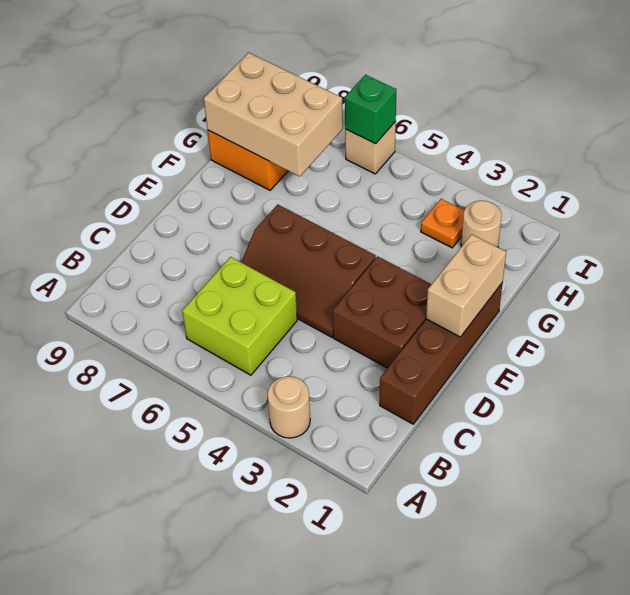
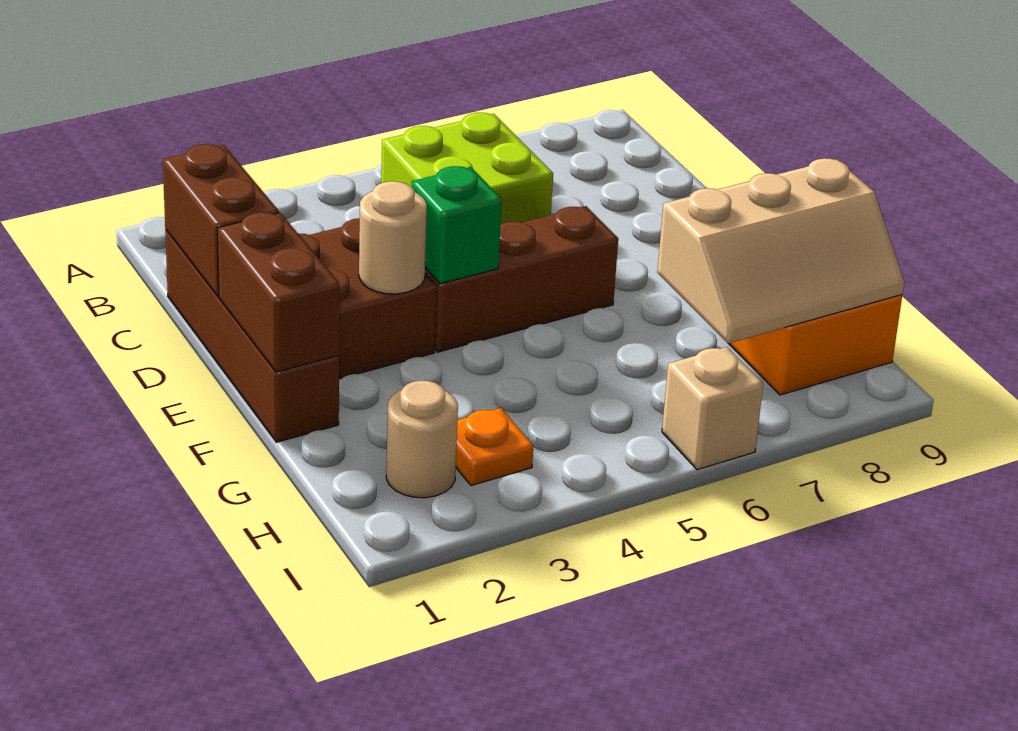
tan round brick A3 level 1 -> tan round brick E3 level 2
none -> brown brick C1:D1 level 2
tan brick E1:F1 level 2 -> brown brick E1:F1 level 2
tan brick G7:H9 level 2 -> tan slope G7:H9 level 2 top G
green brick I6 level 2 -> green brick E4 level 2

